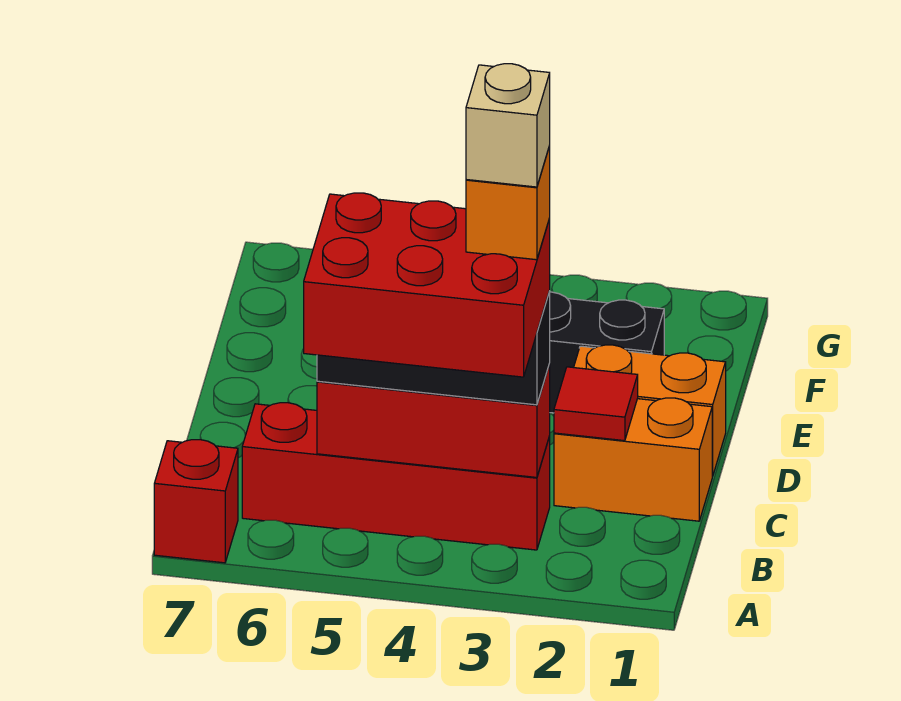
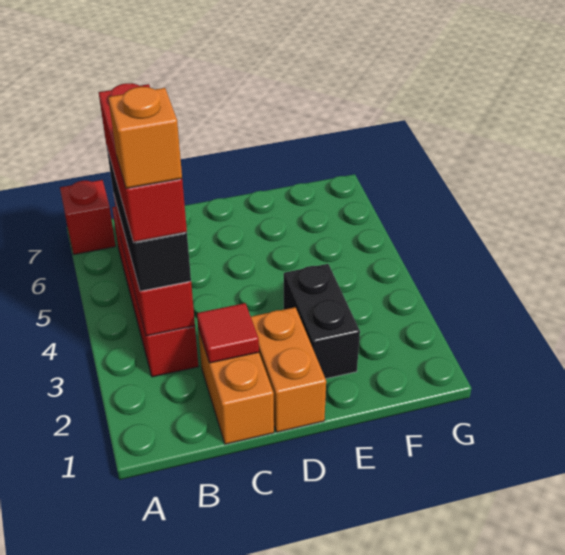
red brick A3:B5 level 4 -> red brick B3:B5 level 4
tan brick B3 level 6 -> none

